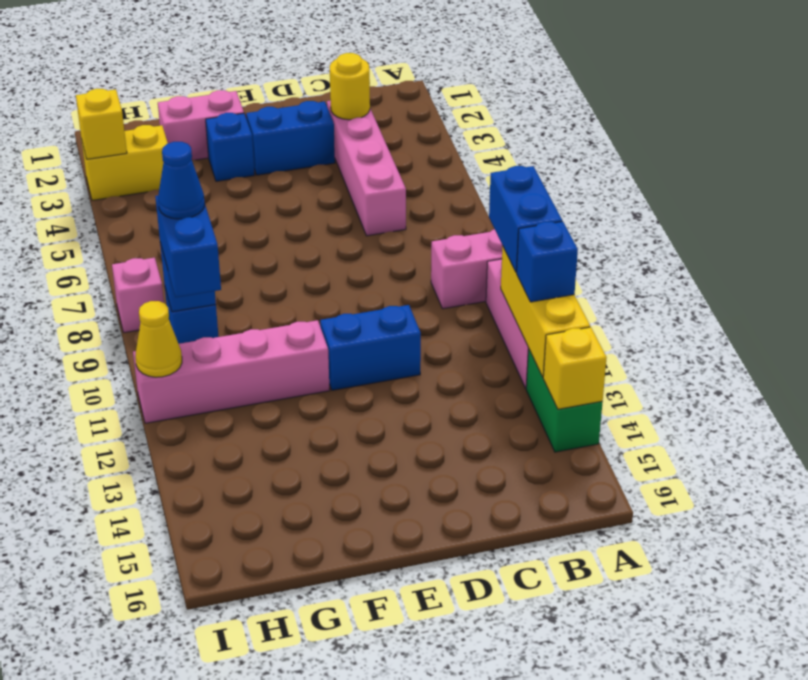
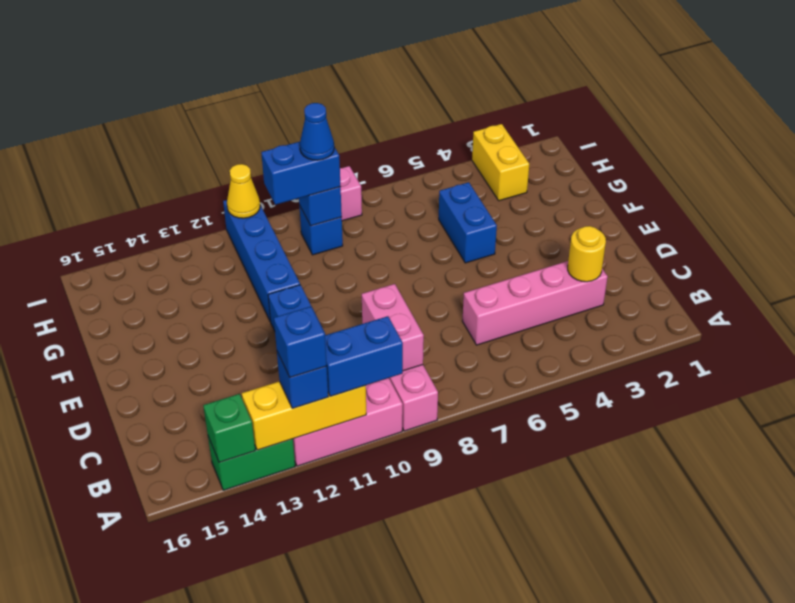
yellow brick A14 level 2 -> green brick A14 level 2
blue brick D3:E3 level 1 -> blue brick F5:G5 level 1
pink brick F2:G2 level 1 -> pink brick B9:C9 level 2
blue brick F3 level 1 -> blue brick A12 level 4
pink brick F11:I11 level 1 -> blue brick F11:I11 level 1
yellow brick I3 level 2 -> none

